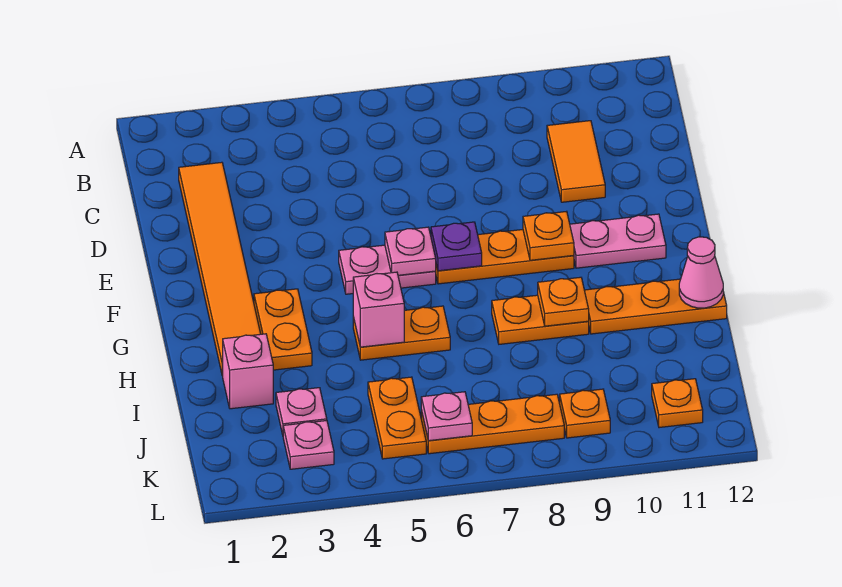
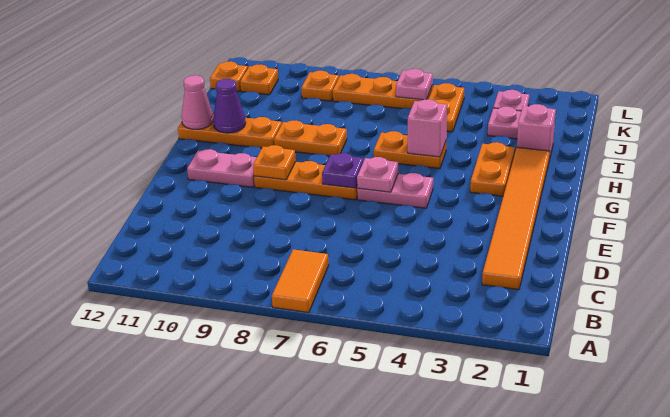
orange tile C10:D10 level 1 -> orange tile A7:B7 level 1
orange plate H9 level 2 -> orange plate K12 level 1
none -> purple cone H11 level 2

